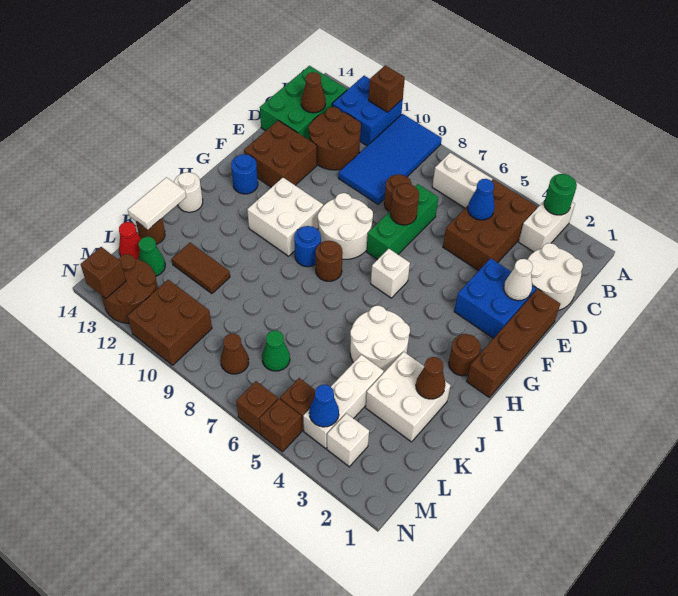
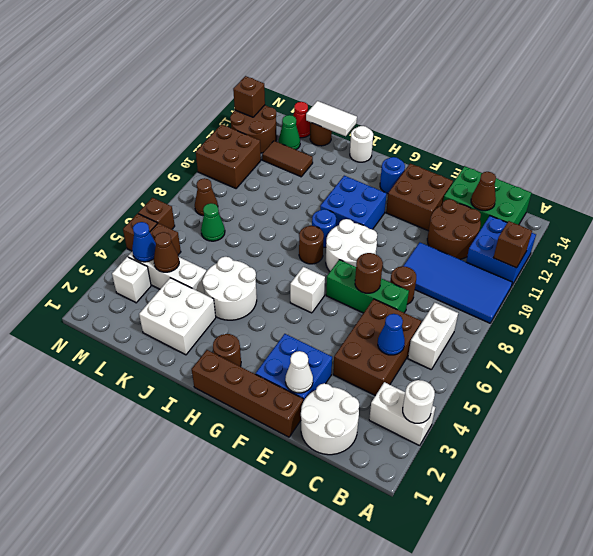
green round brick A3 level 2 -> white round brick A3 level 2
brown brick B4:D5 level 1 -> brown brick C4:D6 level 1
white brick G10:H11 level 1 -> blue brick G10:H11 level 1
brown cone J2 level 2 -> brown cone L4 level 2
brown tile K11:K12 level 1 -> brown tile K12:L12 level 1

